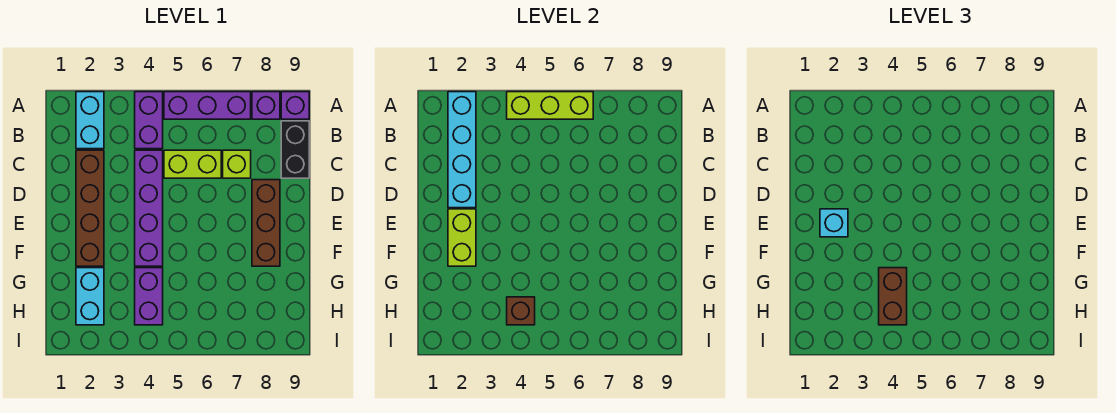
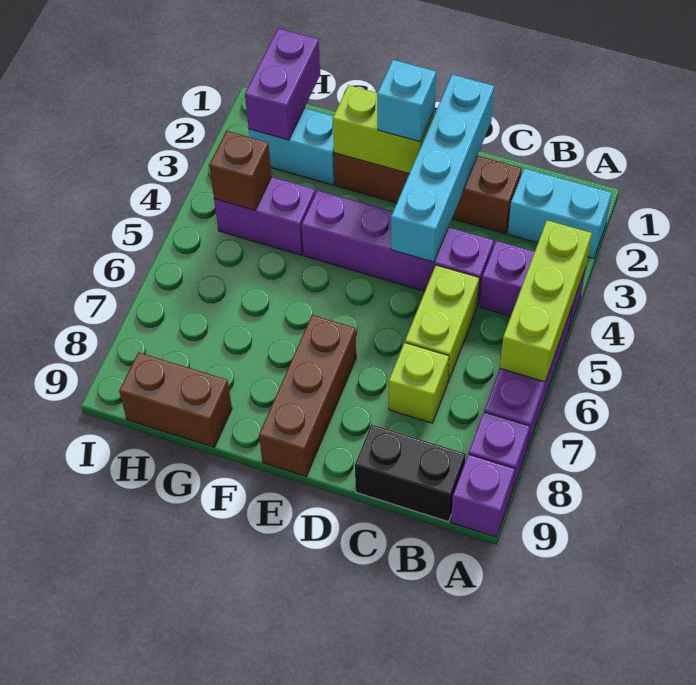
cyan brick A2:D2 level 2 -> cyan brick D1:D4 level 2
brown brick D8:F8 level 1 -> brown brick E7:E9 level 1
brown brick G4:H4 level 3 -> brown brick G9:H9 level 1
none -> purple brick H1:H2 level 2

